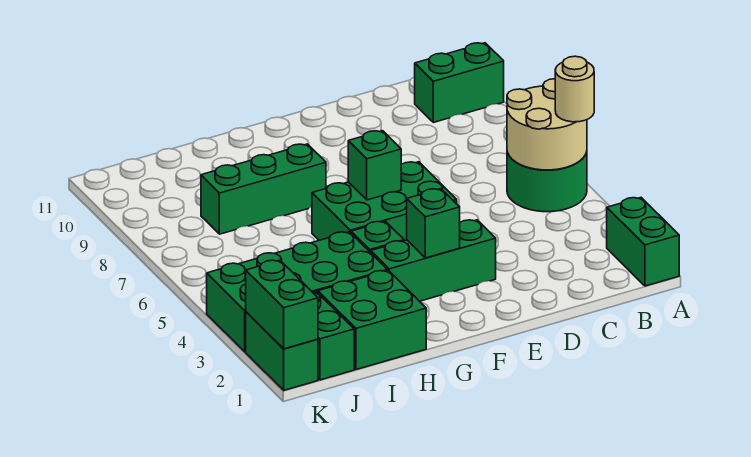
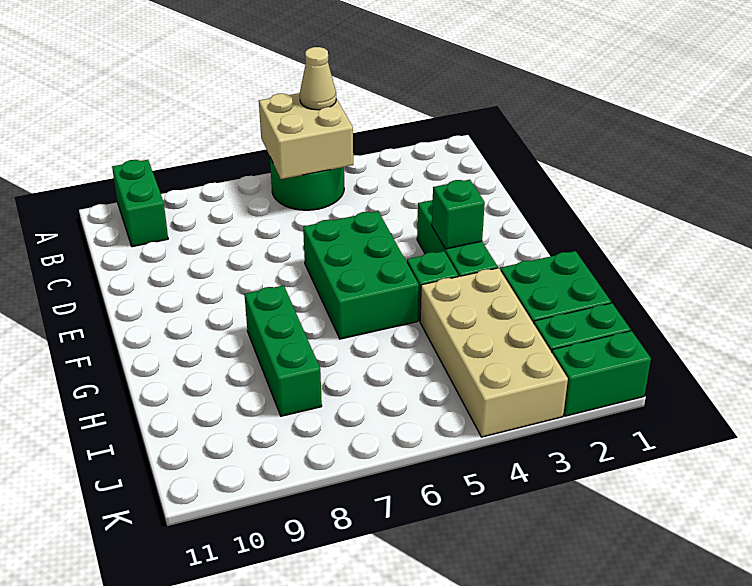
green brick A1:A2 level 1 -> none
tan round brick A5:B6 level 2 -> tan brick A5:B6 level 2
tan round brick A5 level 3 -> tan cone A5 level 3
green brick F6 level 2 -> none
green brick H3:K4 level 1 -> tan brick H3:K4 level 1
green brick K1:K2 level 2 -> none

